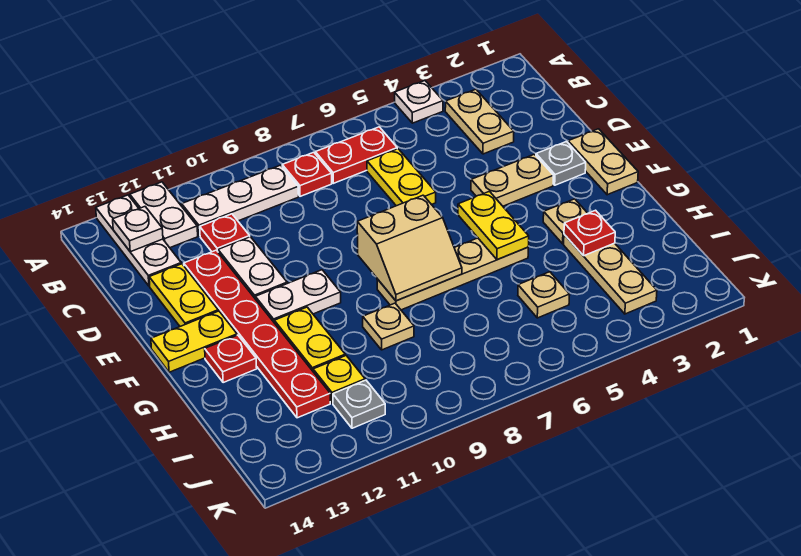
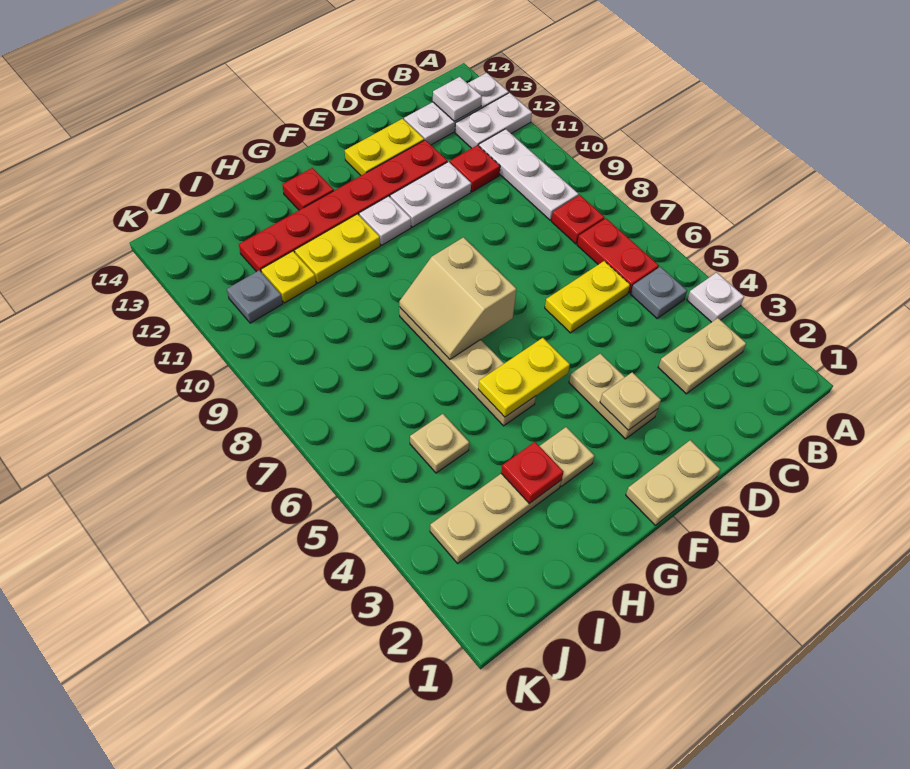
grey plate E2 level 1 -> grey plate B5 level 1
white plate F10:F11 level 1 -> white plate F11 level 1
yellow plate F13:F14 level 1 -> none
tan plate H9 level 1 -> tan plate E3 level 2

